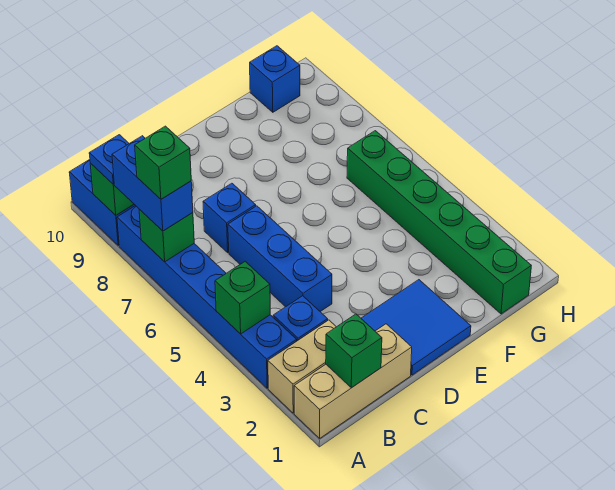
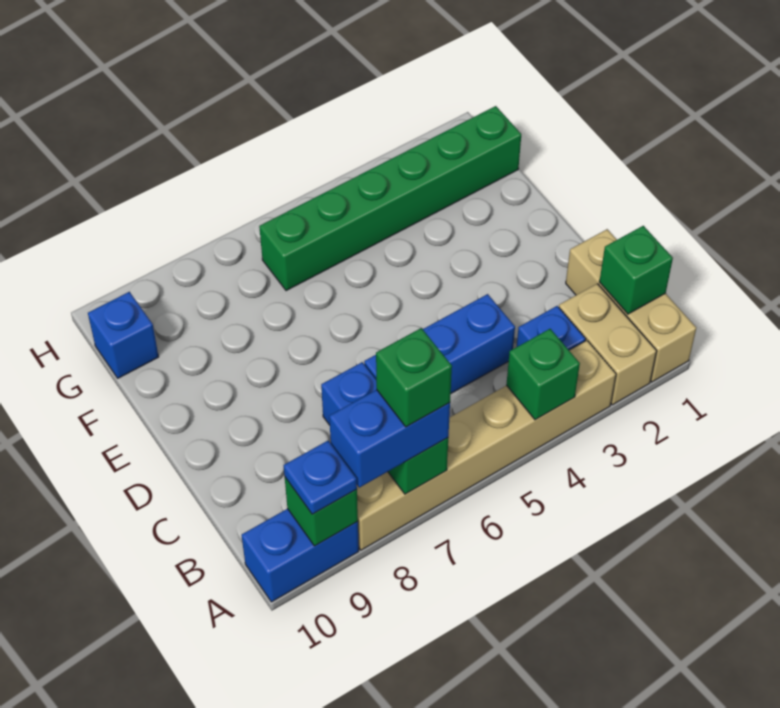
blue brick A3:A8 level 1 -> tan brick A3:A8 level 1
blue tile D1:E2 level 1 -> none

